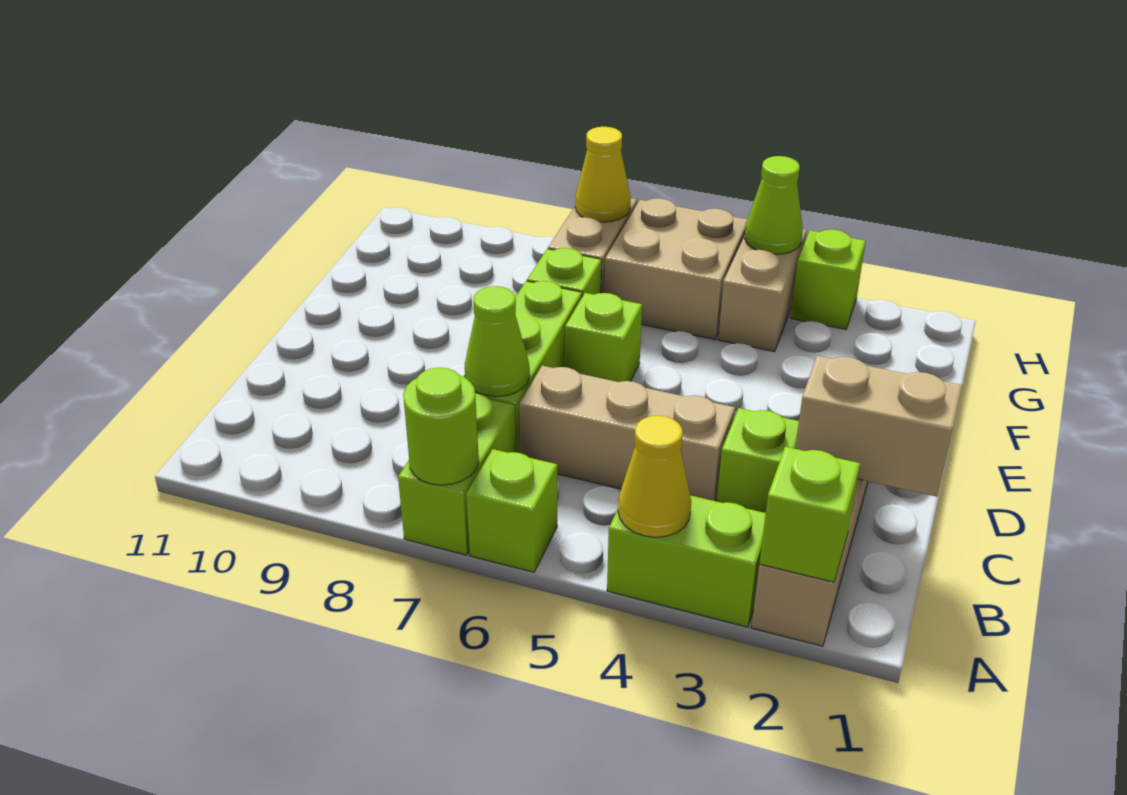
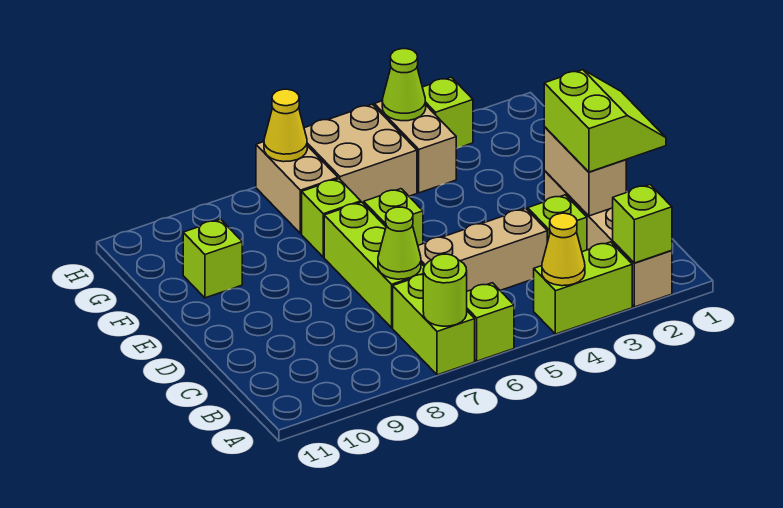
tan brick C1:C2 level 2 -> tan brick C2:D2 level 2
none -> lime slope C1:D2 level 3 top 2
none -> lime brick F10 level 1

